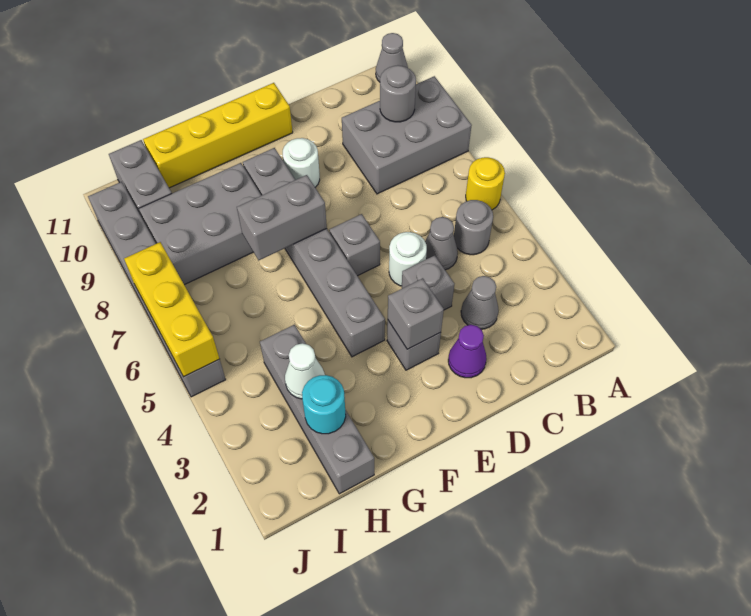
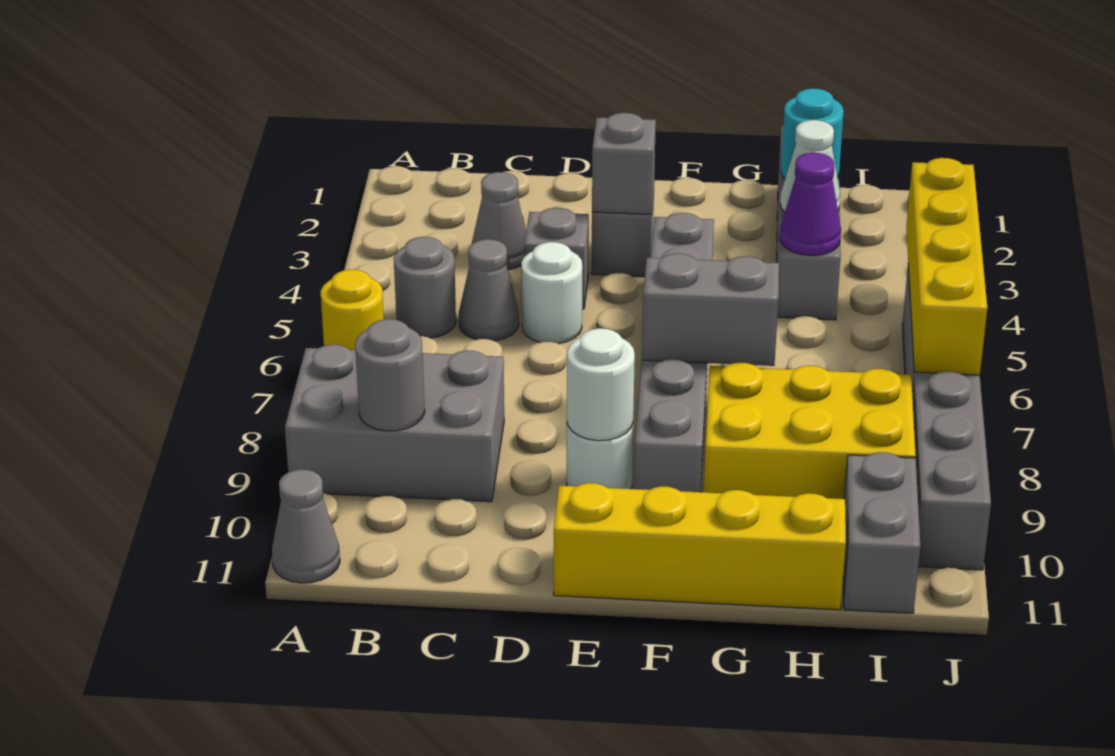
purple cone D2 level 1 -> purple cone H4 level 2
grey brick E6 level 1 -> none
none -> white round brick E9 level 2
grey brick G8:I9 level 1 -> yellow brick G8:I9 level 1
yellow brick J5:J7 level 2 -> yellow brick J4:J7 level 2

